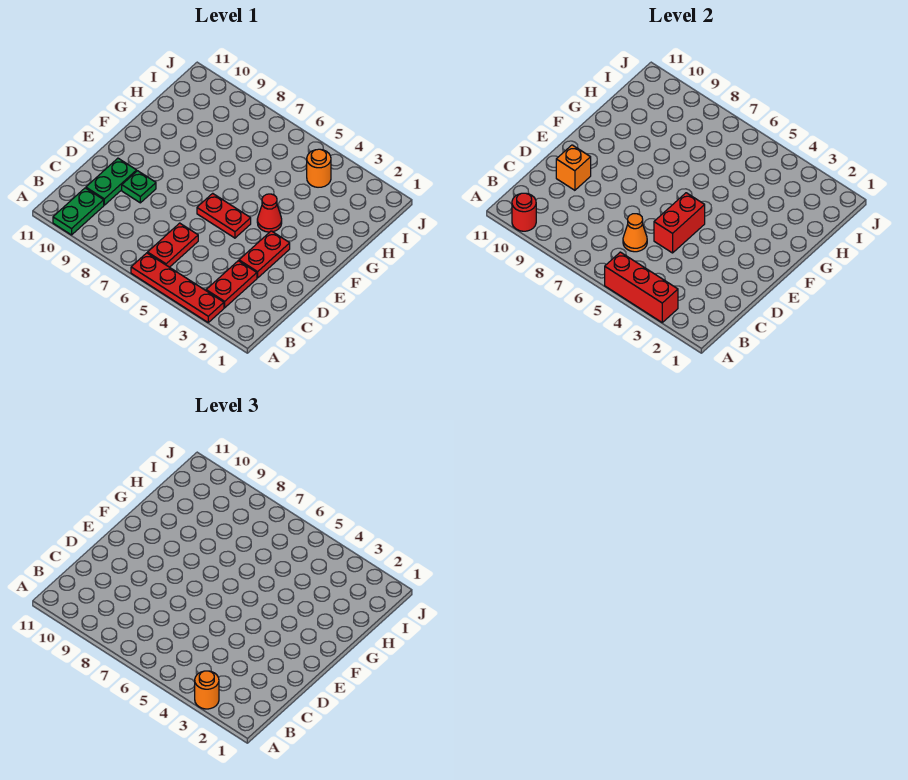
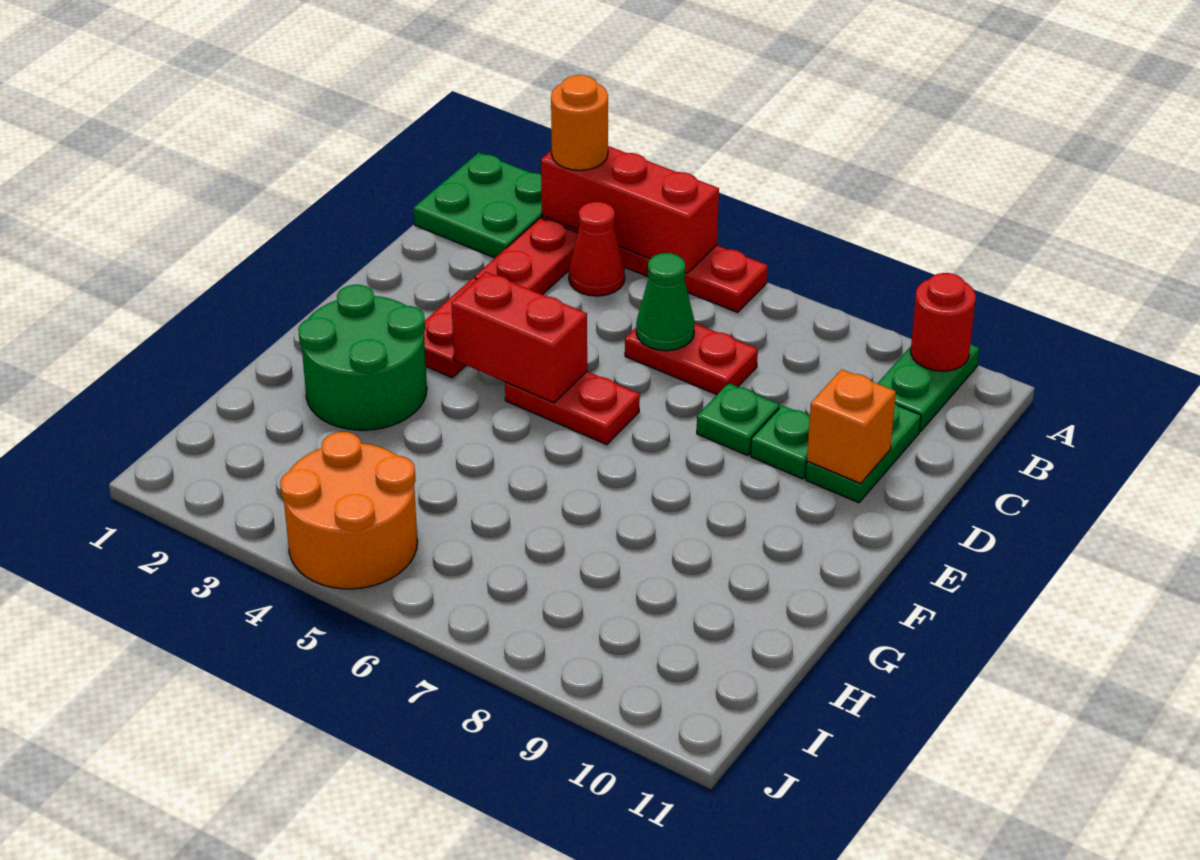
none -> green plate A1:B2 level 1
red plate B6:C6 level 1 -> red plate C6:C7 level 1
orange cone C6 level 2 -> green cone C6 level 2
red brick D5:E5 level 2 -> red brick E4:E5 level 2
none -> green plate D8 level 1
none -> green round brick F2:G3 level 1
red cone F4 level 1 -> red cone B4 level 1
orange round brick I4 level 1 -> orange round brick I4:J5 level 1

